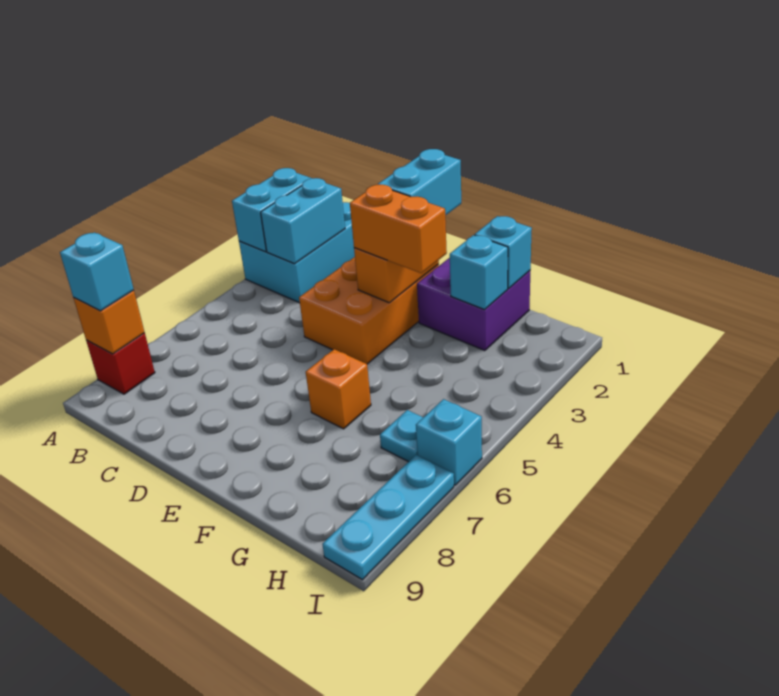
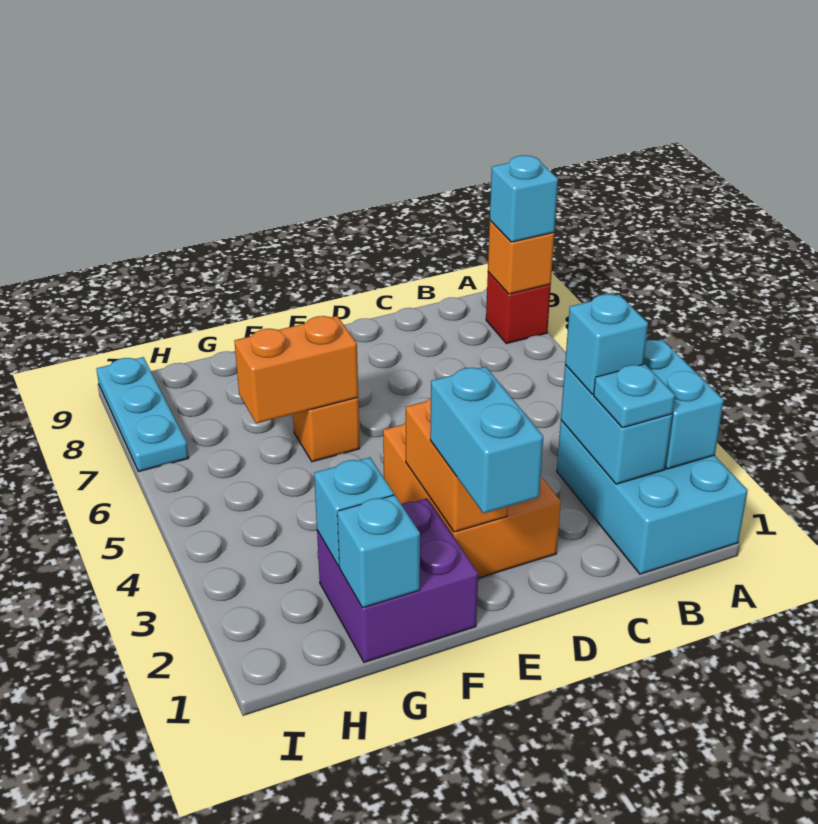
orange brick E3:F3 level 3 -> orange brick F6:G6 level 2
cyan plate H6 level 1 -> cyan plate B2 level 3
cyan brick I6 level 1 -> cyan brick B3 level 3

